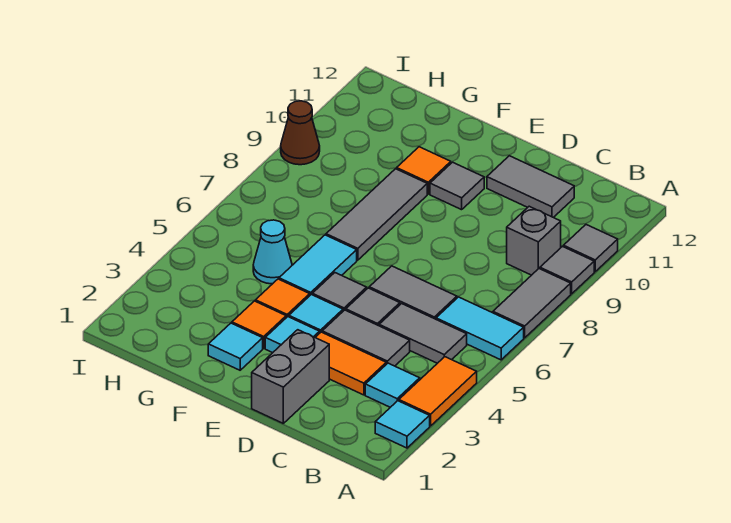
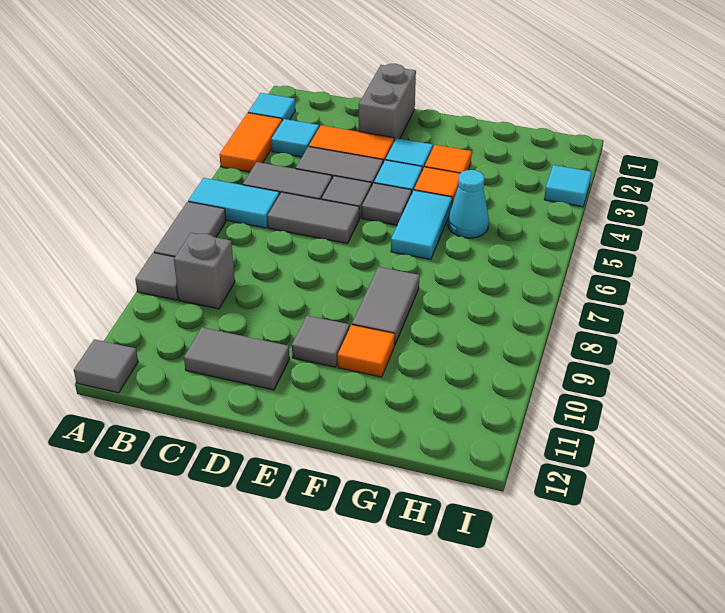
grey tile A10 level 1 -> grey tile A12 level 1
cyan tile F2 level 1 -> cyan tile I3 level 1
grey tile F7:F9 level 1 -> grey tile F8:F9 level 1
brown cone I9 level 1 -> none

